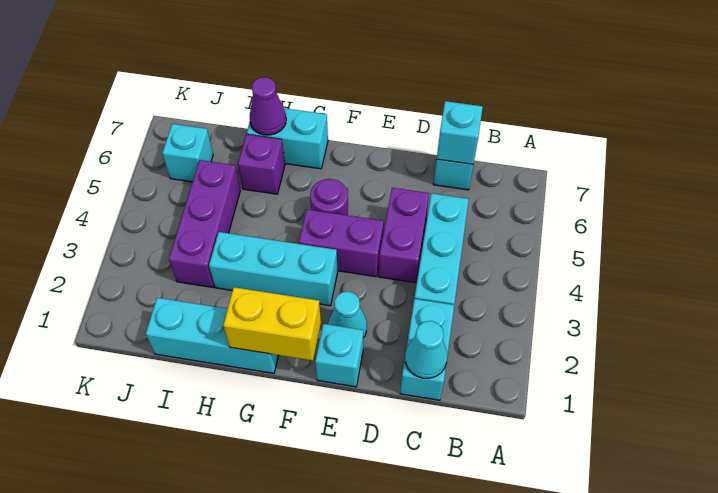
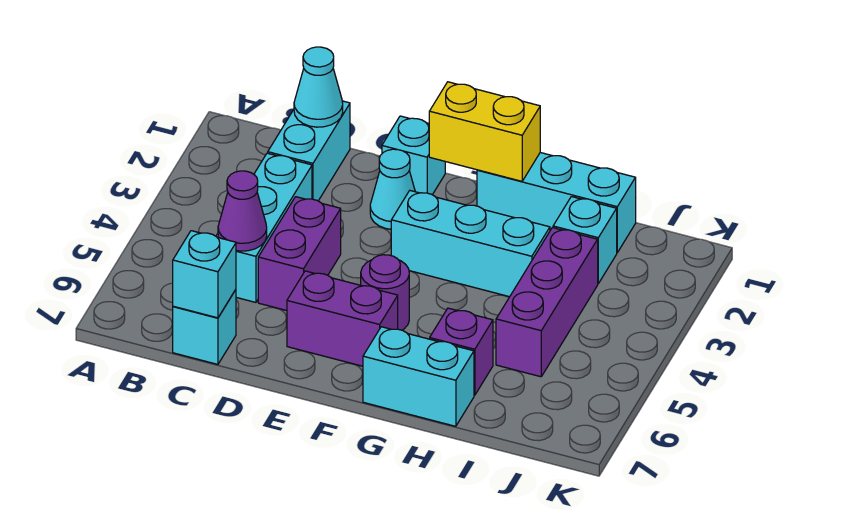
purple brick E4:F4 level 1 -> purple brick E6:F6 level 1
purple cone H7 level 2 -> purple cone C5 level 2
cyan brick J6 level 1 -> cyan brick I2 level 1

